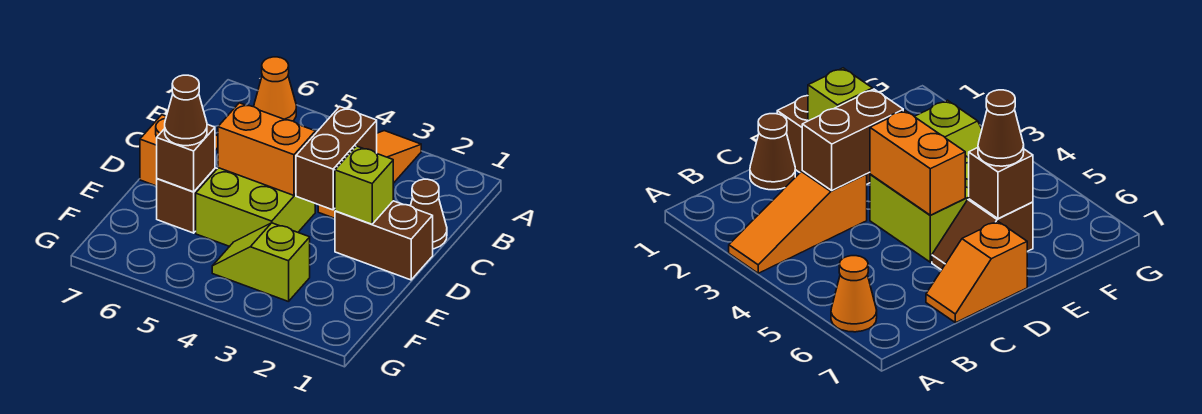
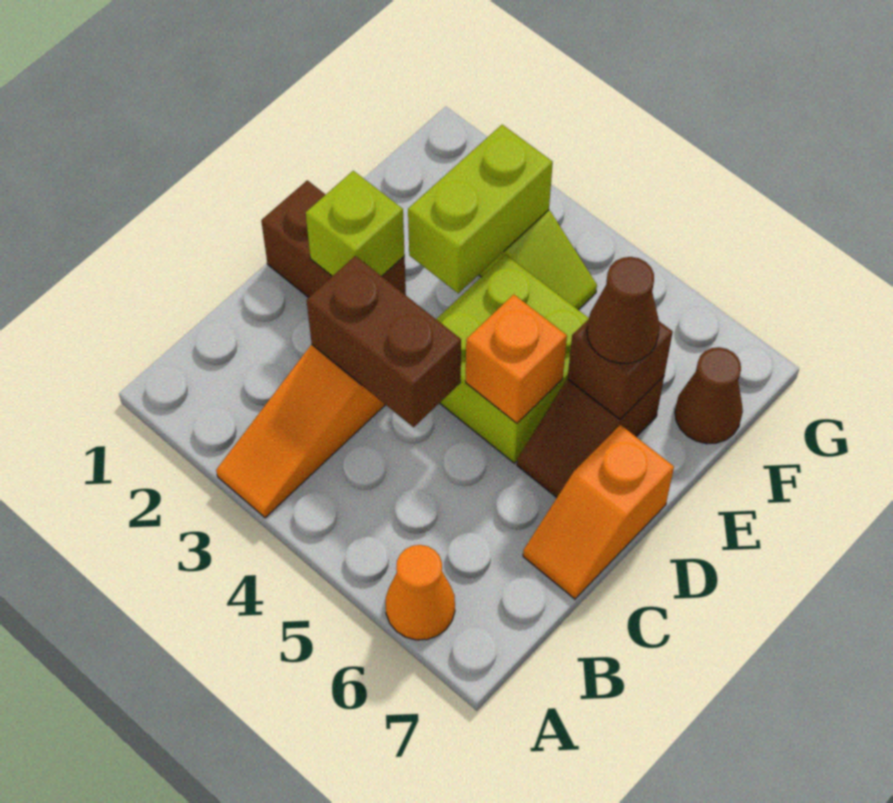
brown cone C1 level 1 -> brown cone F7 level 1
brown brick C3:D3 level 2 -> brown brick C3:C4 level 2
orange brick D4:D5 level 2 -> orange brick D5 level 2
none -> lime brick E3:F3 level 2

